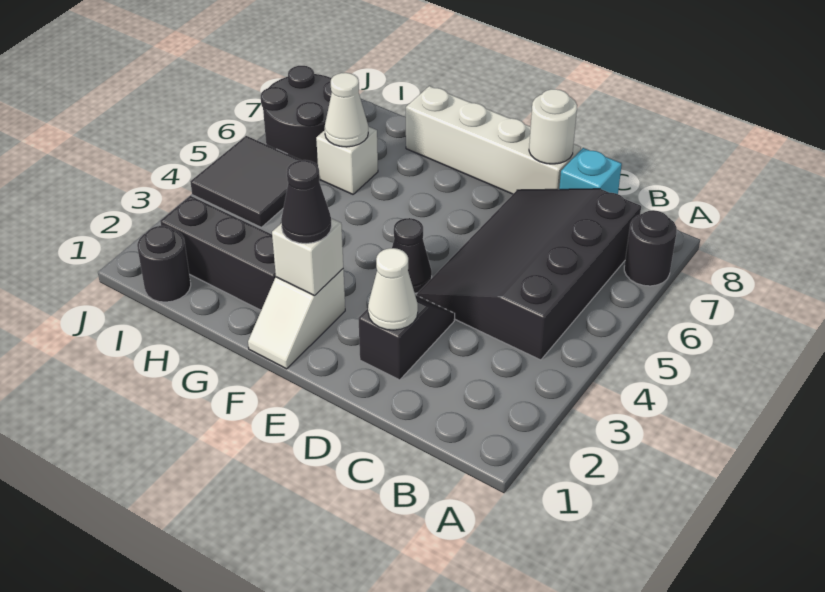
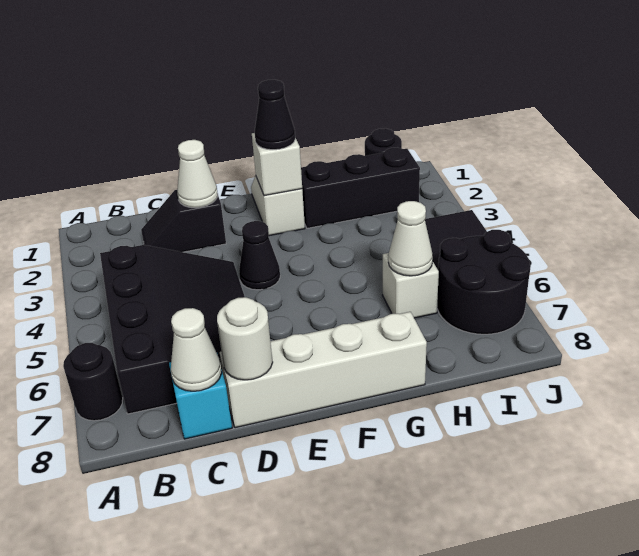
none -> white cone C8 level 2
black slope D2:D3 level 1 top 2 -> black slope C2:D2 level 1 top D

